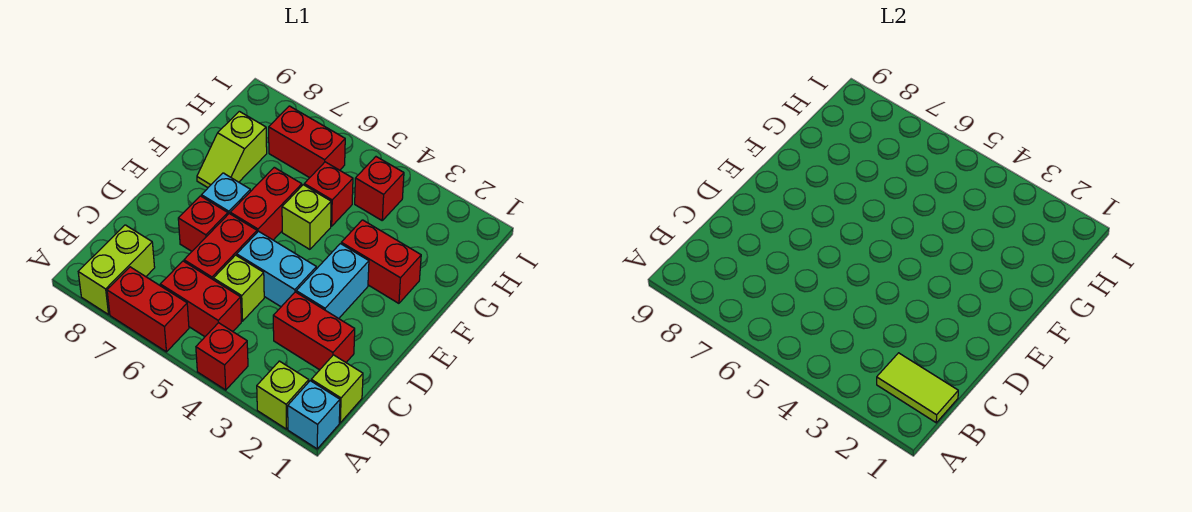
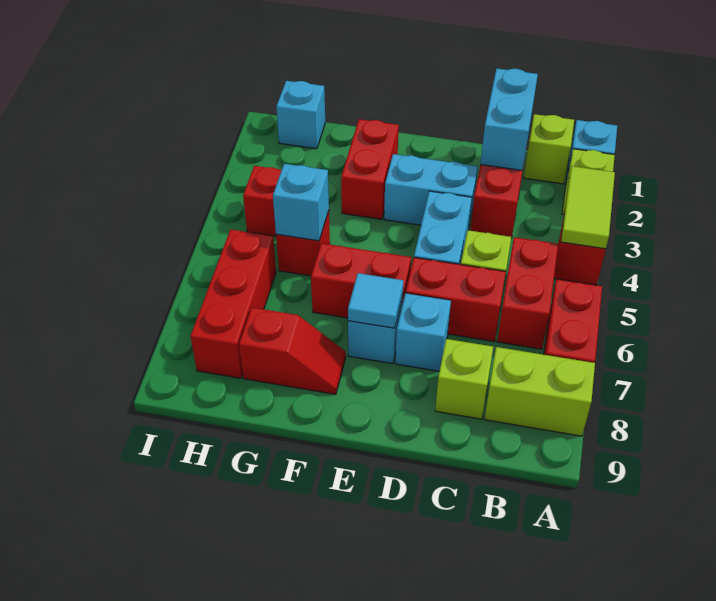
lime tile B1:B2 level 2 -> lime tile A3:A4 level 2
none -> cyan brick C1:C2 level 2
red brick D7 level 1 -> cyan brick D7 level 1
none -> cyan tile E7 level 2
lime brick F5 level 1 -> lime brick C8 level 1
lime slope F8:G8 level 1 top G -> red slope F8:G8 level 1 top G
none -> cyan brick G5 level 2
none -> cyan brick H1 level 1
red brick H6:H7 level 1 -> red brick H6:H8 level 1

